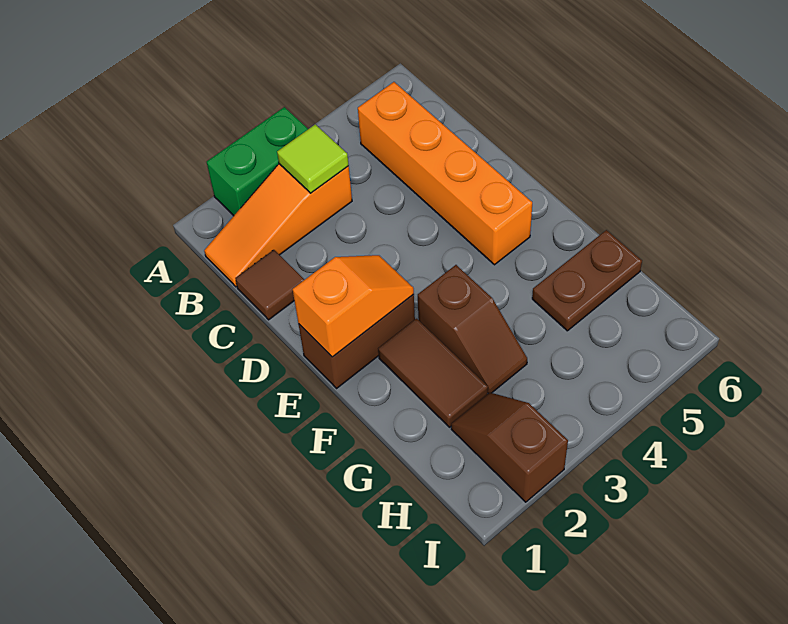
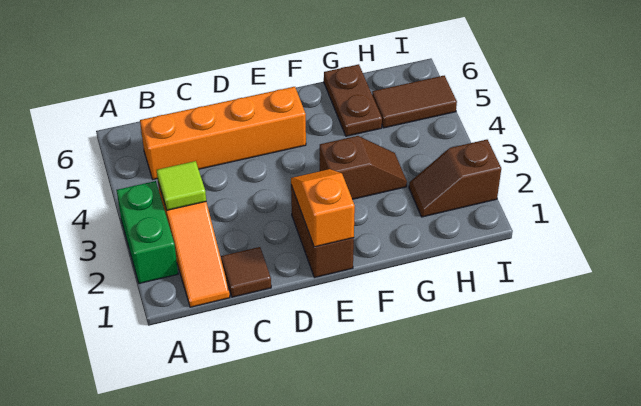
brown tile F2:G2 level 1 -> brown tile H5:I5 level 1

